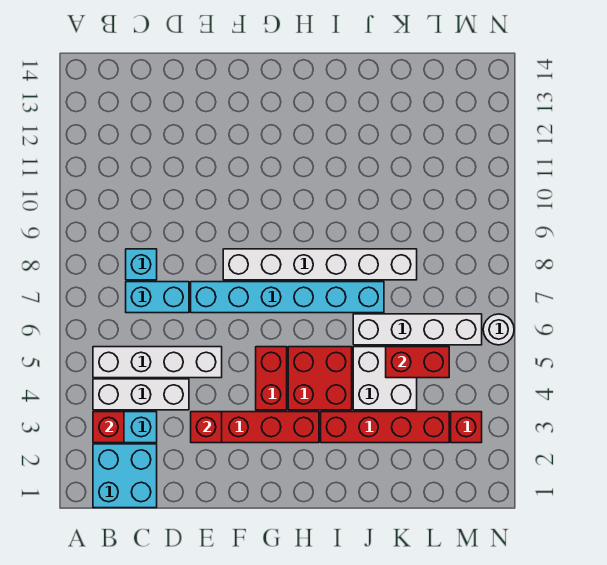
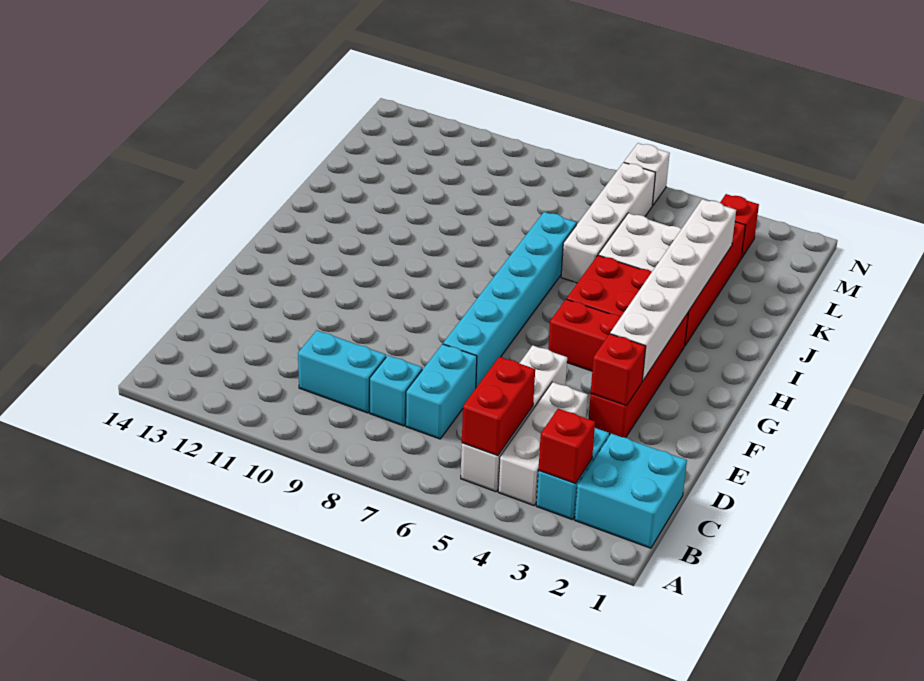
none -> cyan brick C9:C10 level 1
white brick F8:K8 level 1 -> white brick F3:K3 level 2
red brick K5:L5 level 2 -> red brick B5:C5 level 2
white round brick N6 level 1 -> white brick N6 level 1

